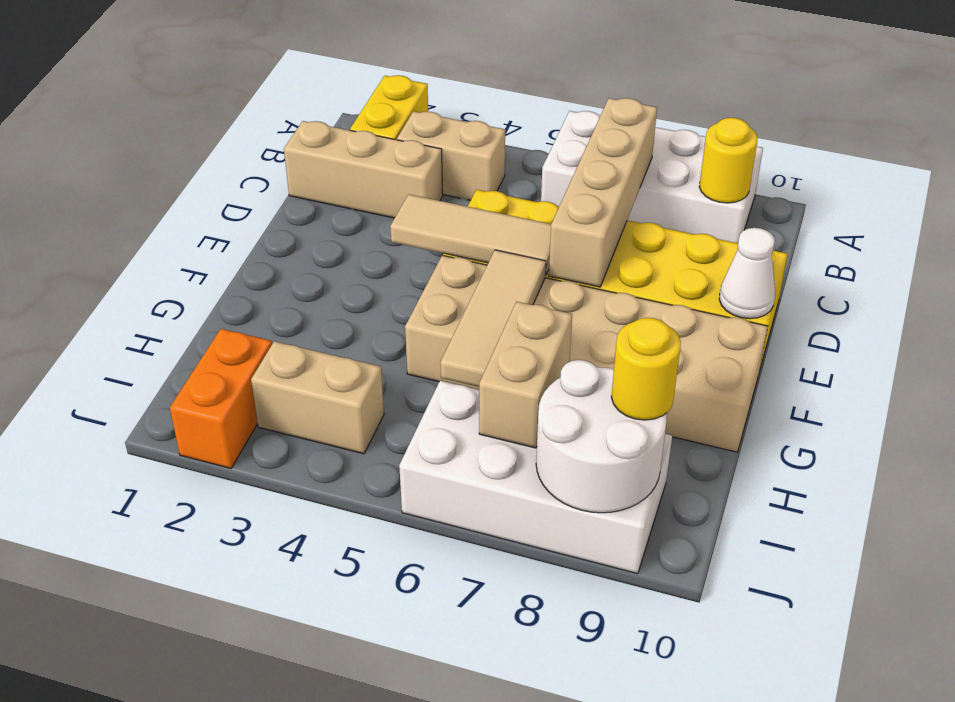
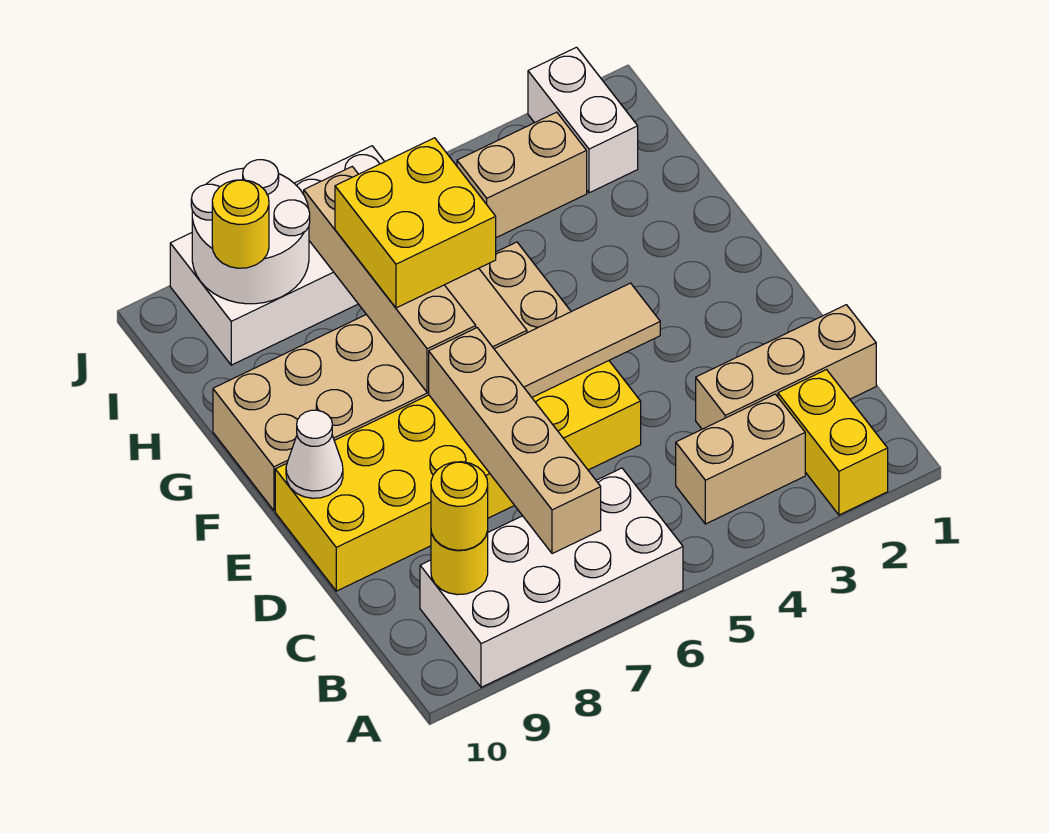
none -> yellow round brick B9 level 3
none -> yellow brick G6:H7 level 3
tan brick H7:I7 level 2 -> tan brick F7:I7 level 2
orange brick I2:J2 level 1 -> white brick I2:J2 level 1

